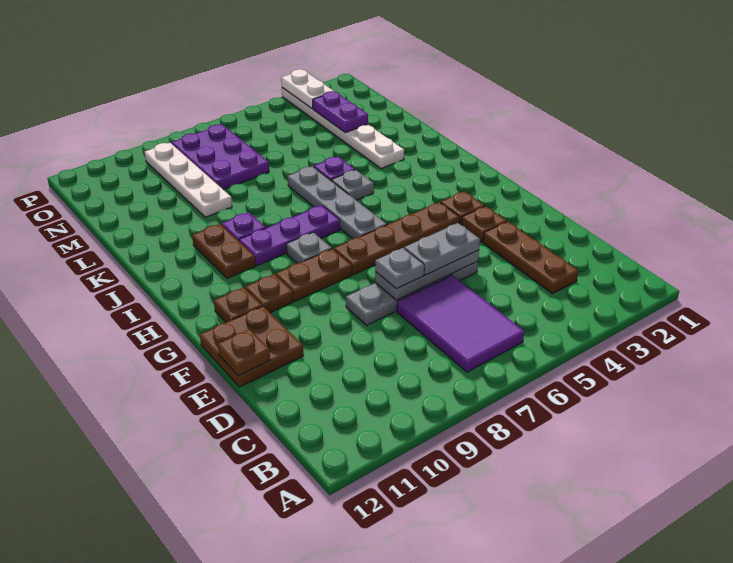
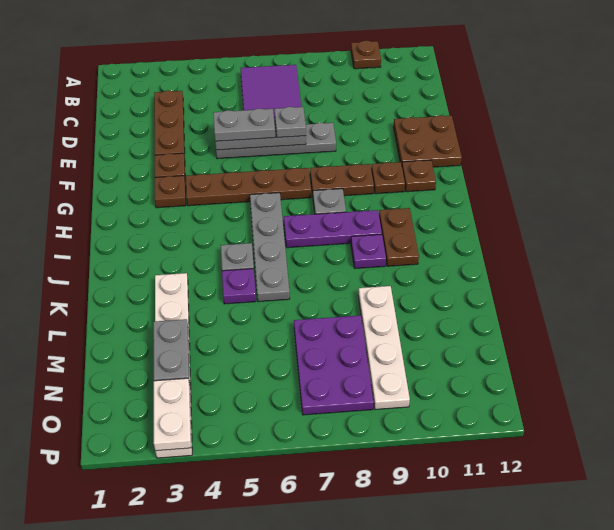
brown plate E12 level 2 -> brown plate A10 level 1
purple plate M3:N3 level 2 -> grey plate M3:N3 level 2

